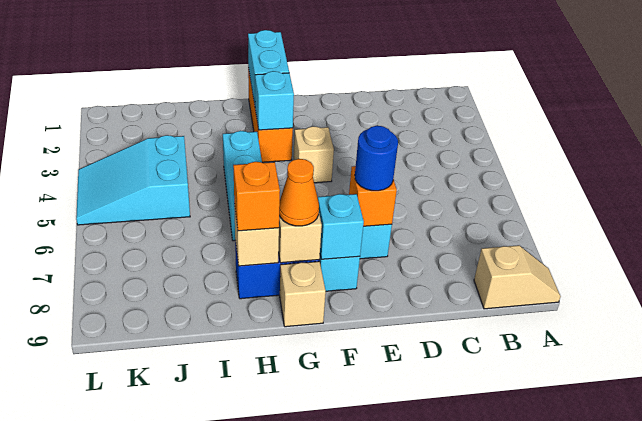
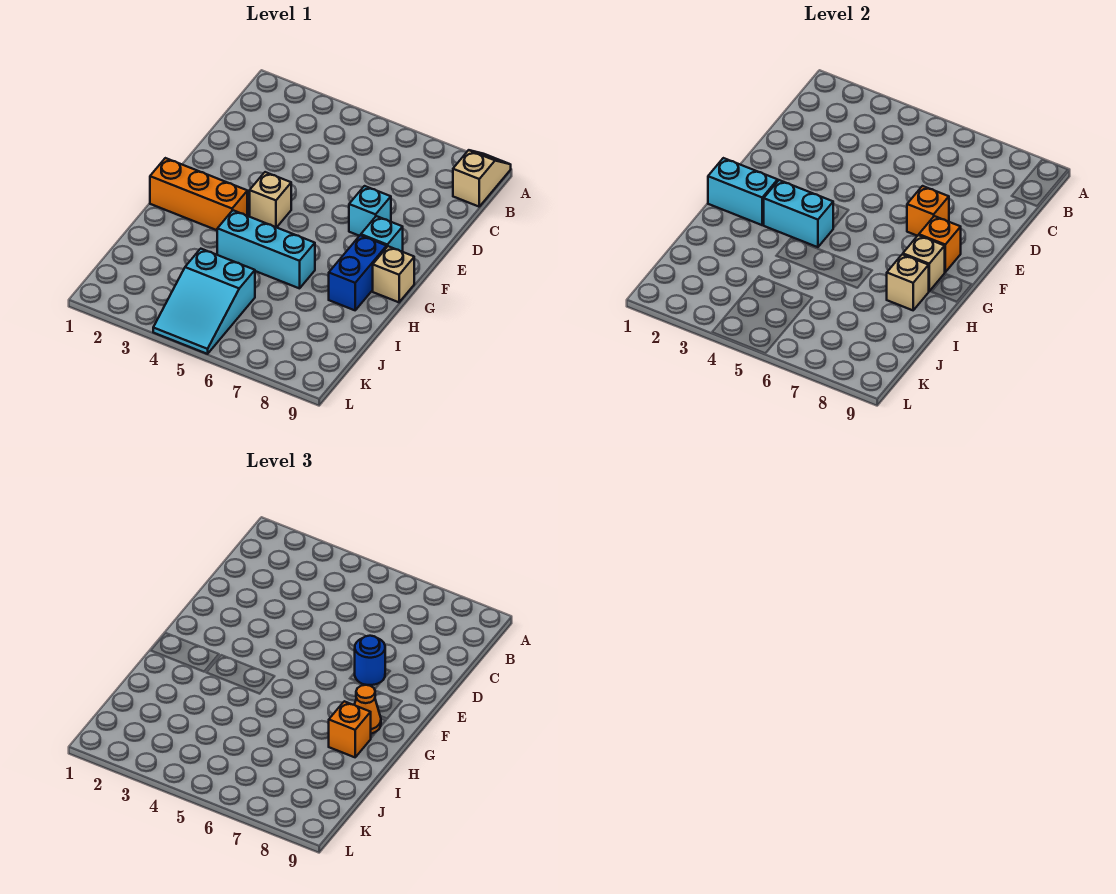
cyan brick F8 level 2 -> orange brick F8 level 2
cyan brick G3 level 2 -> cyan brick G3:G4 level 2

